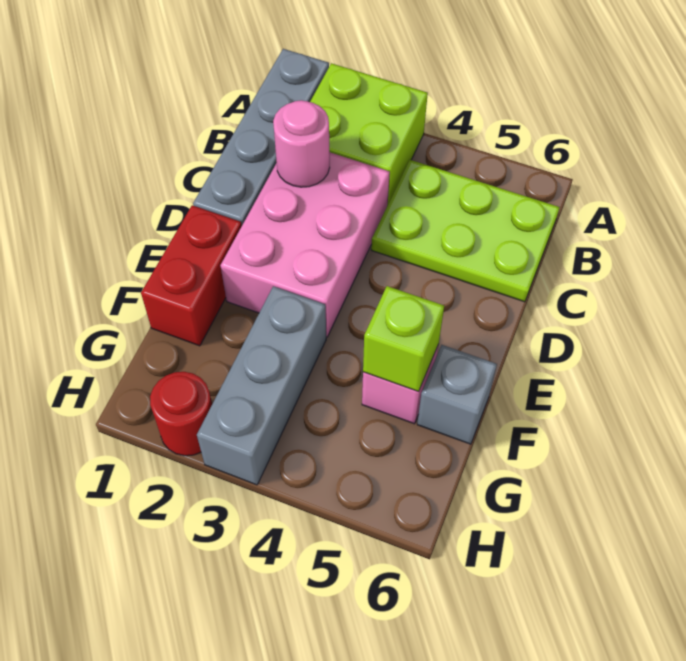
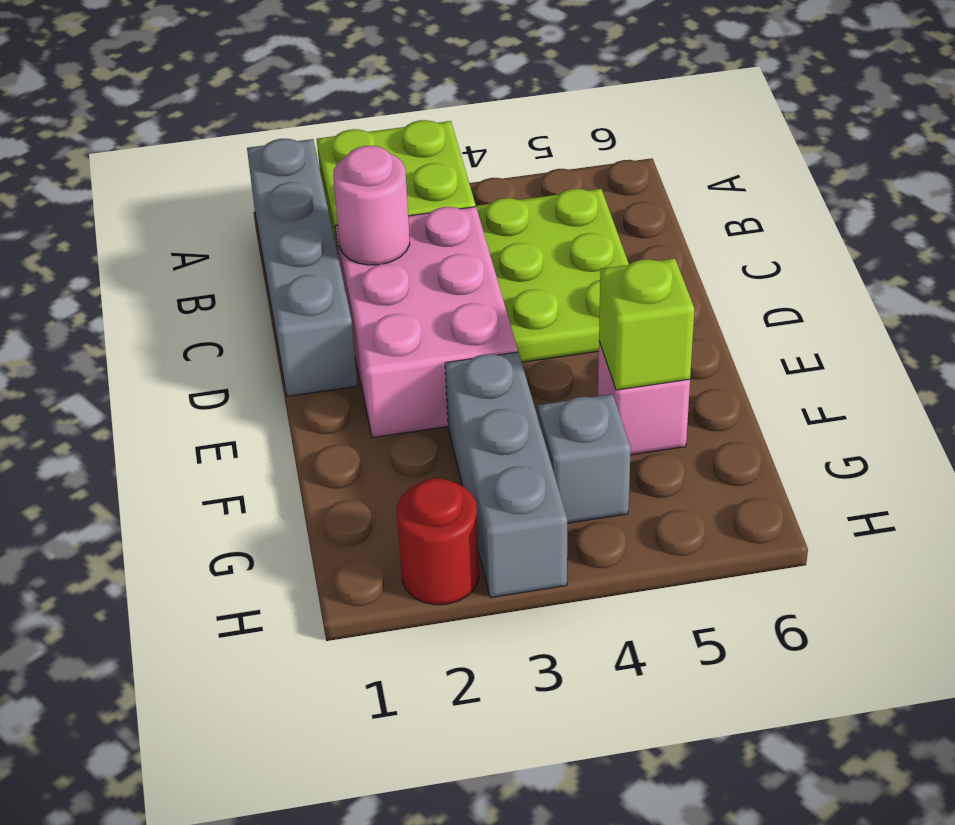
lime plate B4:C6 level 1 -> lime plate B4:D5 level 1
red brick E1:F1 level 1 -> none
grey brick F6 level 1 -> grey brick G4 level 1

